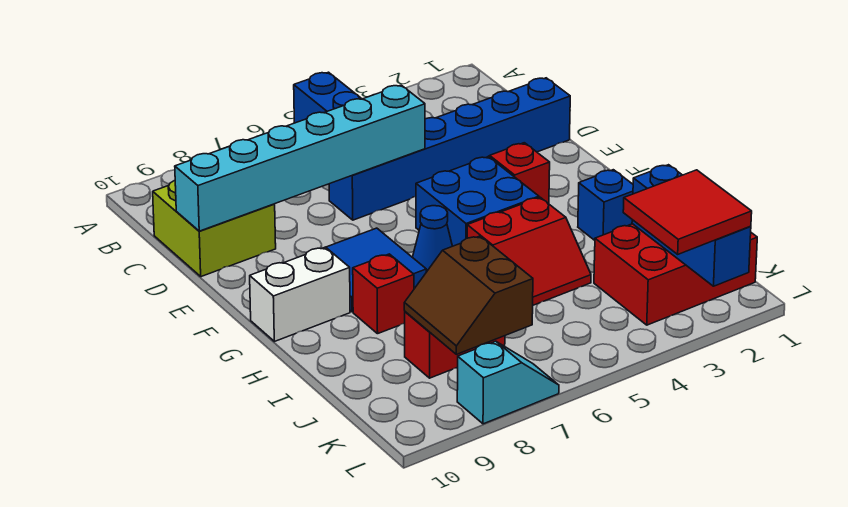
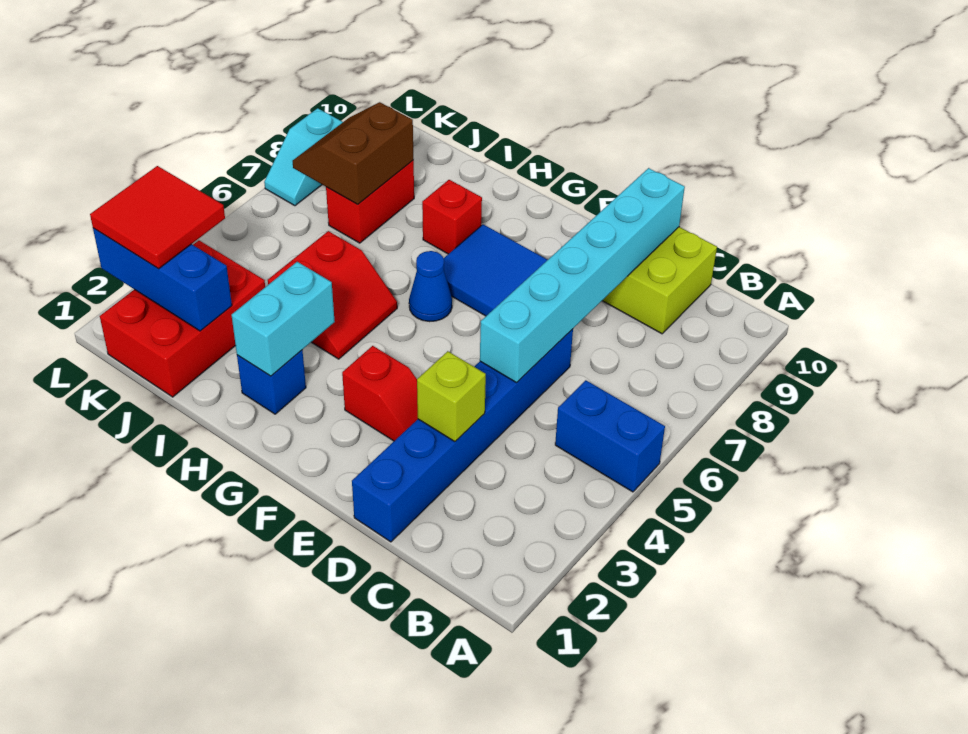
none -> lime brick D3 level 2
blue brick F4:G5 level 1 -> none
white brick G9:G10 level 1 -> none
none -> cyan brick H2:H3 level 2
red slope H4:I5 level 1 top H -> red slope H4:I5 level 1 top I
brown slope J7:K8 level 2 top 7 -> brown slope J7:K8 level 2 top J

